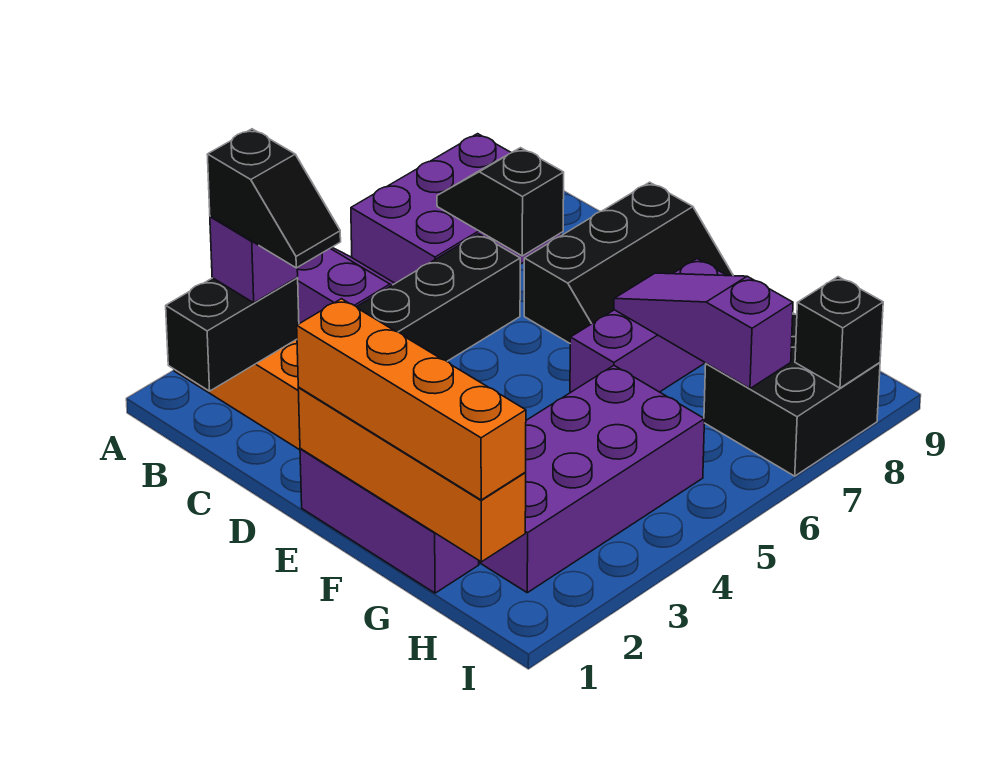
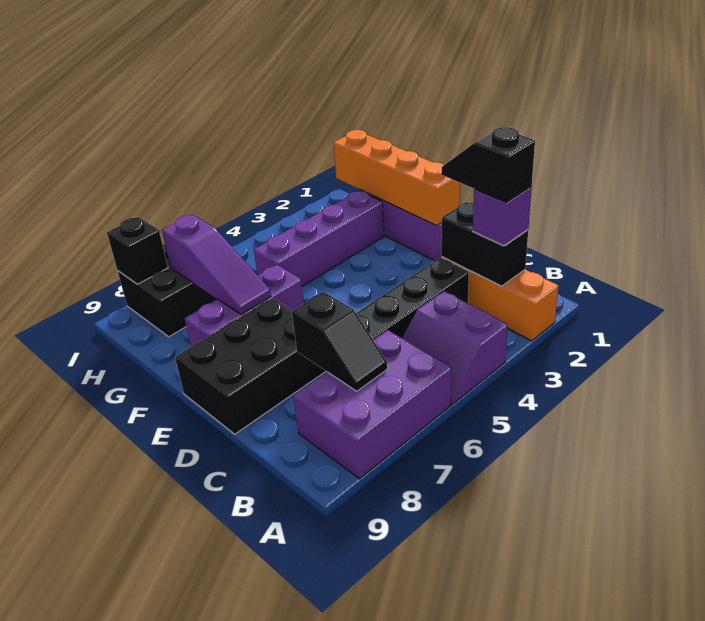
black brick B1:B2 level 2 -> black brick B2:C2 level 2
black slope D7:E9 level 1 top D -> black brick D7:E9 level 1
orange brick E1:H1 level 3 -> none
purple brick G2:H5 level 1 -> purple brick G2:G5 level 1

